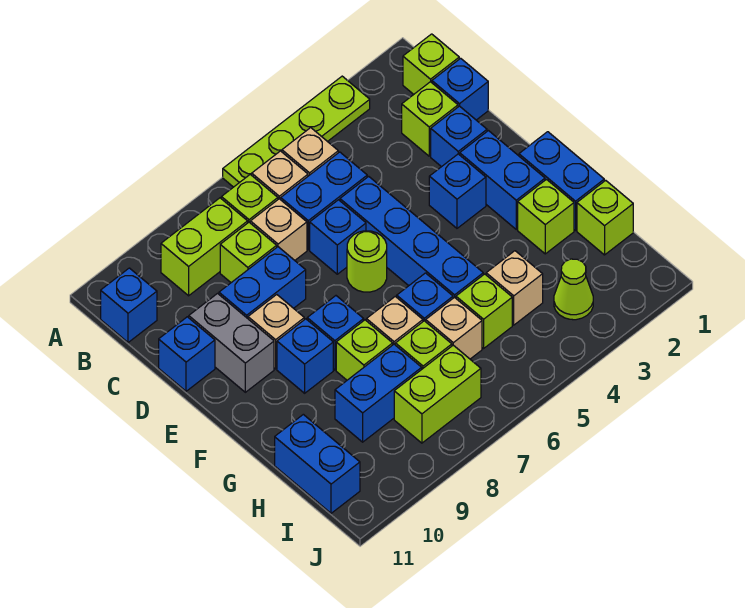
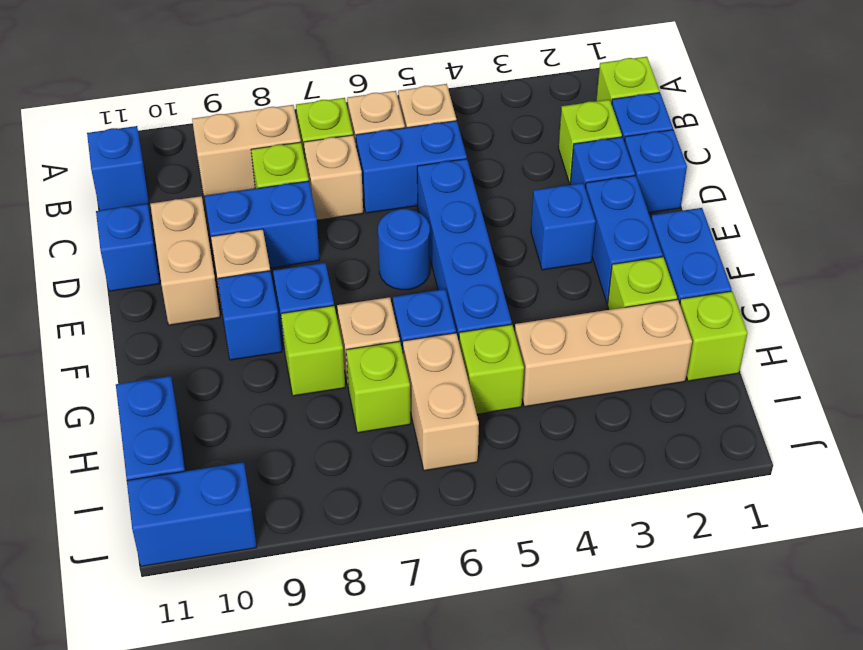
lime plate A3:A6 level 1 -> none
lime brick B8:B9 level 1 -> tan brick B8:B9 level 1
blue brick D6 level 1 -> blue brick D1 level 1
grey brick D10:E10 level 1 -> tan brick D10:E10 level 1
lime round brick E6 level 1 -> blue round brick E6 level 1
tan brick H4 level 1 -> tan brick H2:H4 level 1
tan brick H6 level 1 -> tan brick H6:I6 level 1
blue brick H8:H9 level 1 -> blue brick J10:J11 level 1
lime cone I3 level 1 -> none
lime brick I7:I8 level 1 -> none

